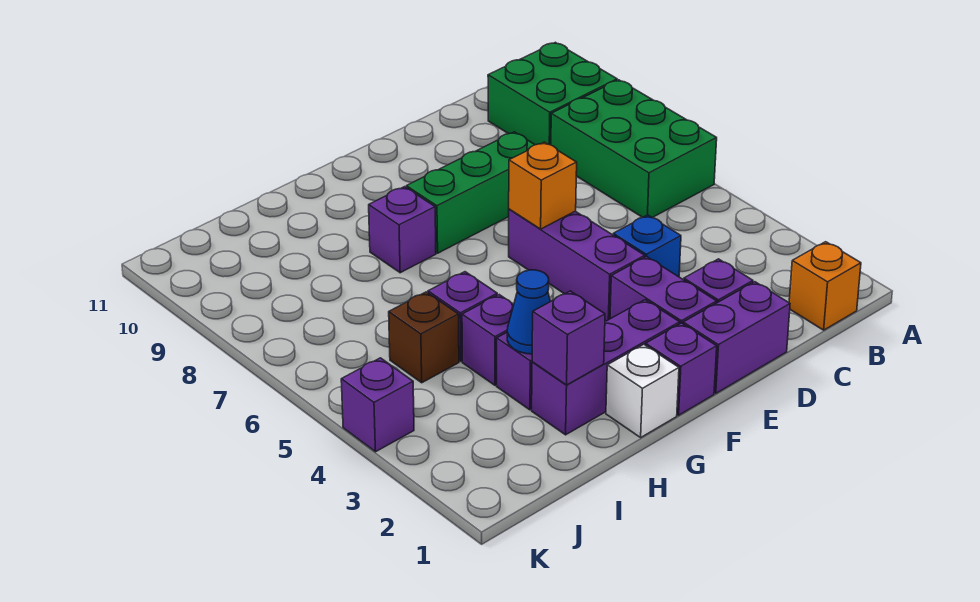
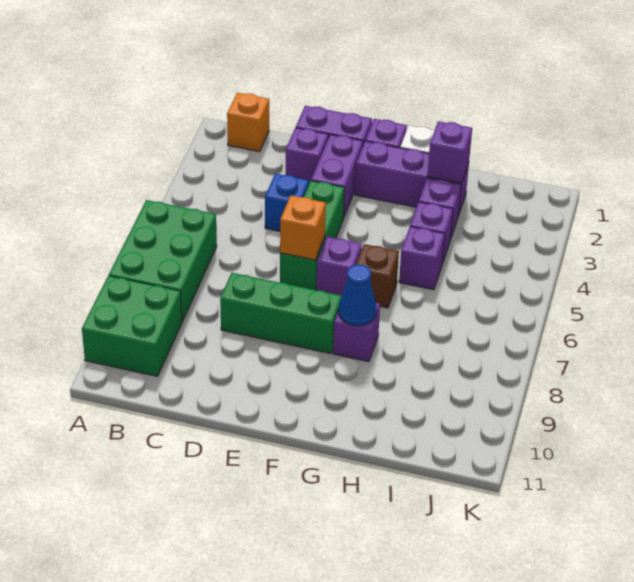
purple brick E4:E6 level 1 -> green brick E4:E6 level 1
blue cone H3 level 2 -> blue cone G8 level 2
brown brick I5 level 1 -> brown brick G6 level 1
purple brick K4 level 1 -> purple brick F6 level 1

